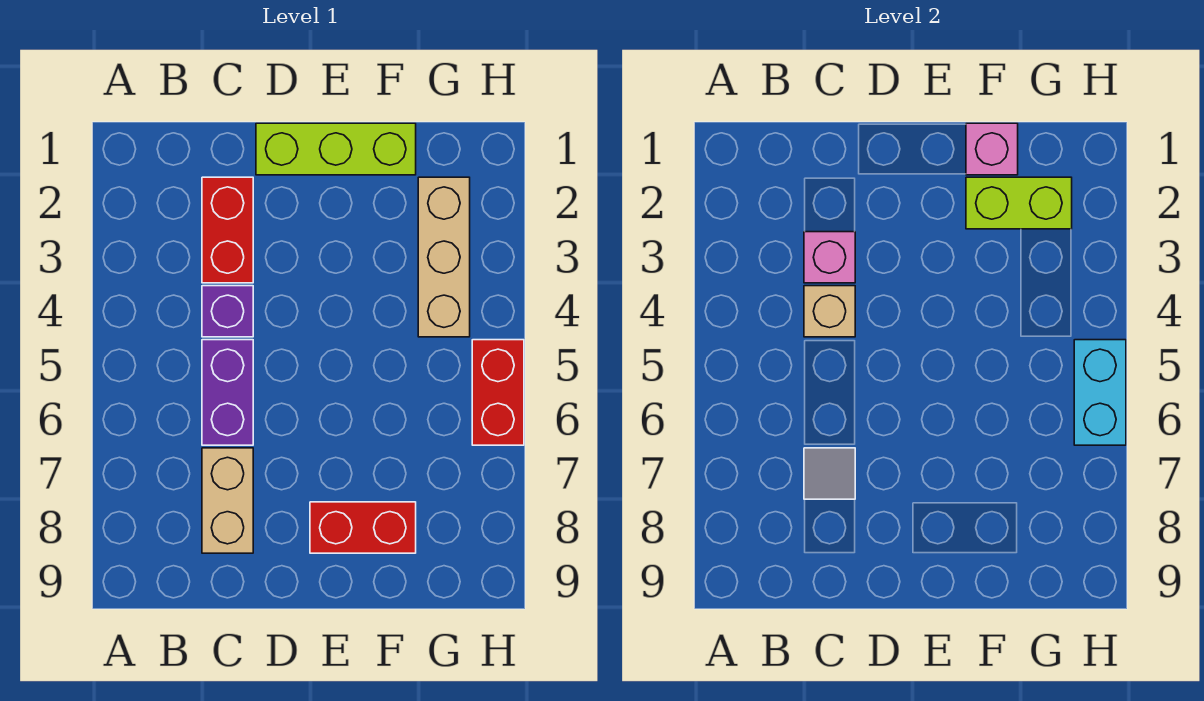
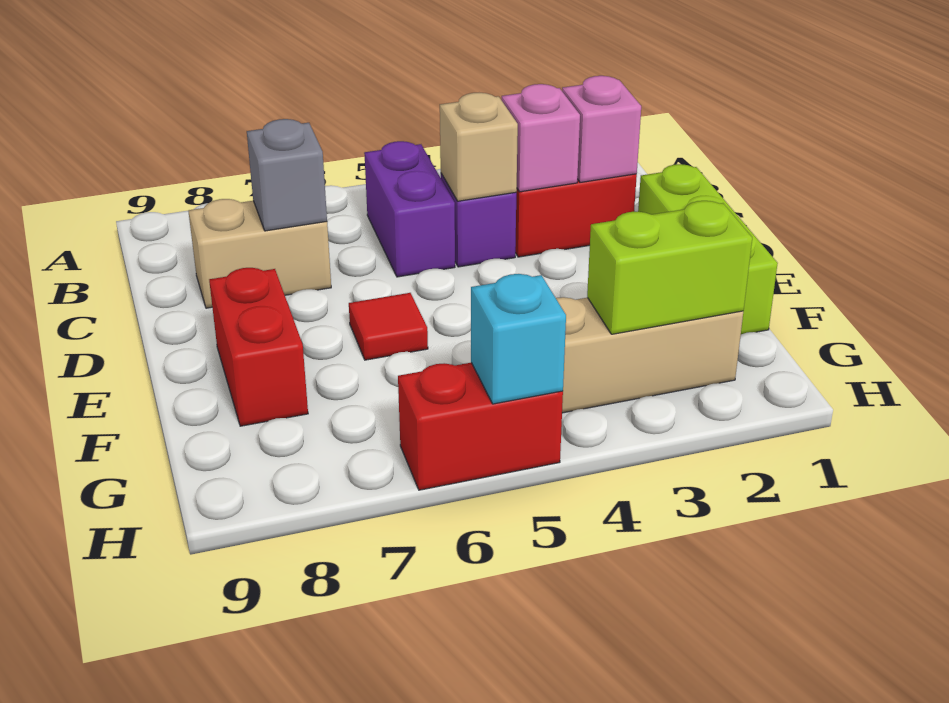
purple brick C5:C6 level 1 -> purple brick B5:C5 level 1
grey tile C7 level 2 -> grey brick C7 level 2
none -> red tile E6 level 1
pink brick F1 level 2 -> pink brick C2 level 2
lime brick F2:G2 level 2 -> lime brick G2:G3 level 2
cyan brick H5:H6 level 2 -> cyan brick H5 level 2

